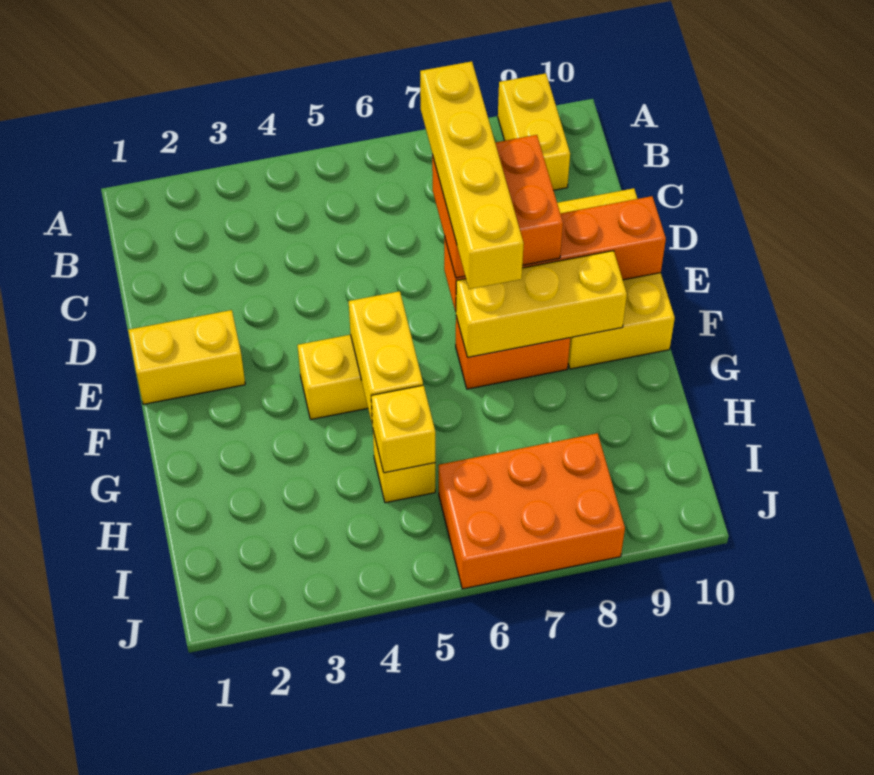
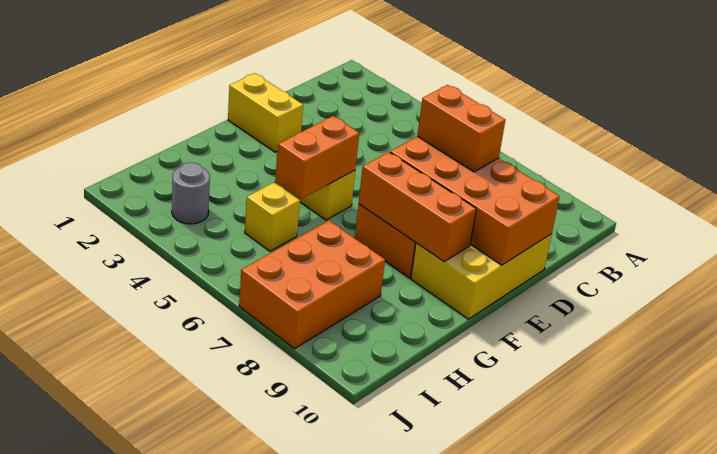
yellow brick A9:B9 level 1 -> none
yellow brick C7:F7 level 4 -> none
orange brick D7:E8 level 3 -> orange brick D7:D8 level 3
orange brick E7:E10 level 2 -> orange brick D7:E10 level 2
yellow brick F5:G5 level 2 -> orange brick F5:G5 level 2
yellow brick F7:F9 level 2 -> orange brick F7:F9 level 2
yellow brick H5 level 2 -> none
none -> grey round brick I3 level 1
orange brick I6:J8 level 1 -> orange brick H7:J8 level 1

